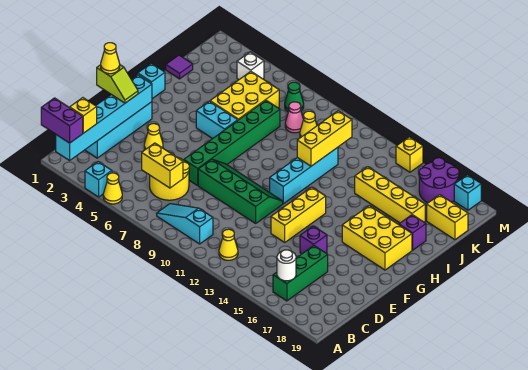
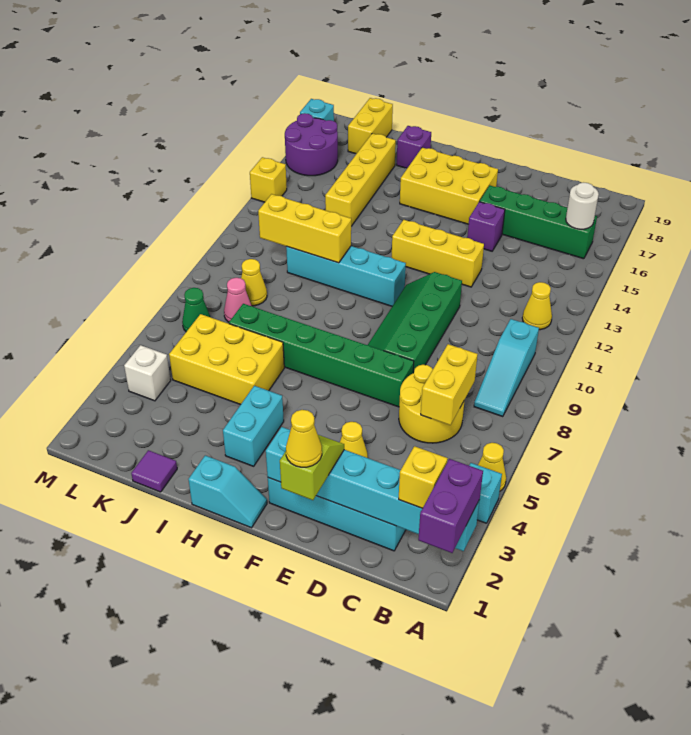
green brick B16:D16 level 1 -> green brick B16:E16 level 1
yellow brick G16:H18 level 1 -> yellow brick F16:H17 level 1
cyan brick H5:H6 level 1 -> cyan brick H3:H4 level 1

